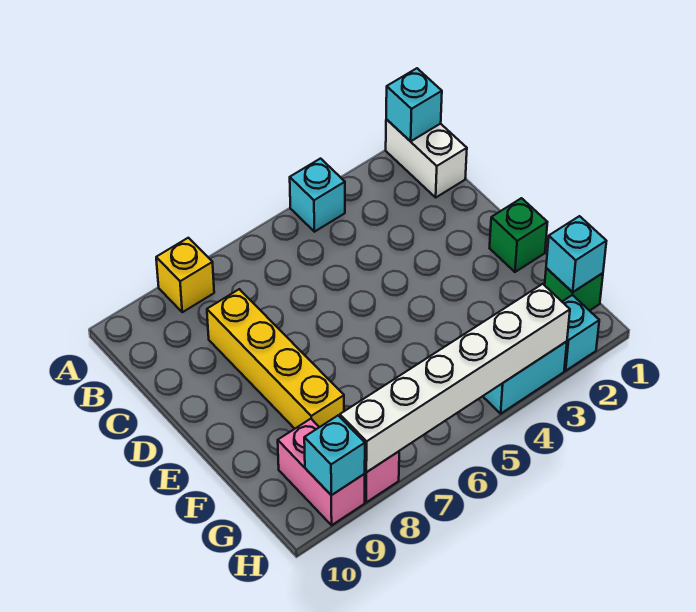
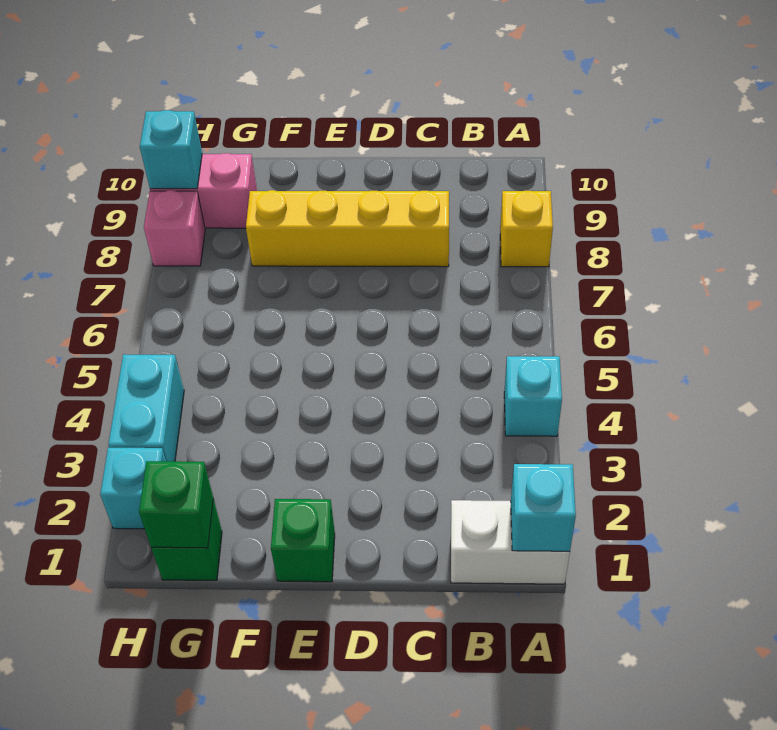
cyan brick G1 level 2 -> green brick G1 level 2
white brick H3:H8 level 2 -> none

